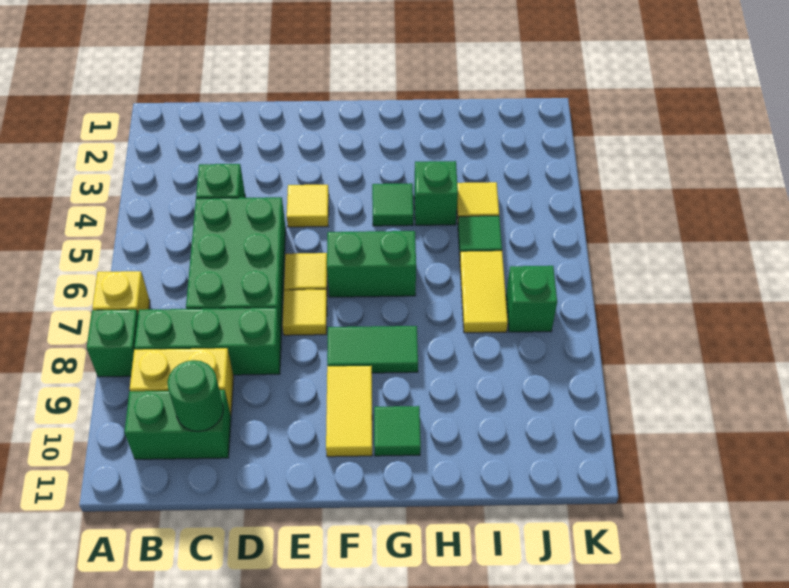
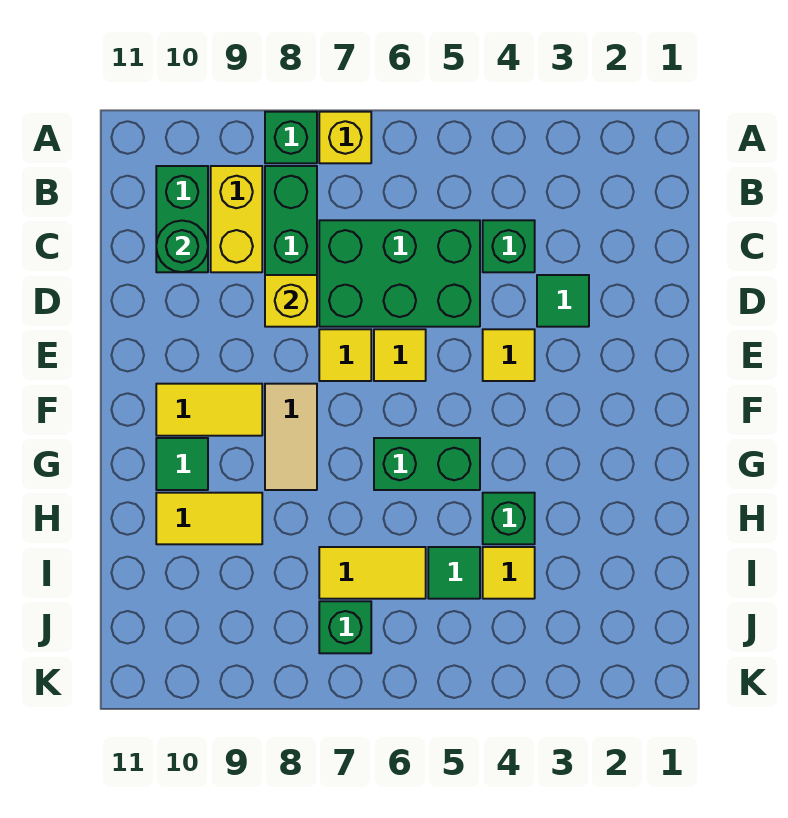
none -> yellow brick D8 level 2
green brick F6:G6 level 1 -> green brick G5:G6 level 1
green tile F8:G8 level 1 -> tan tile F8:G8 level 1
green tile G4 level 1 -> green tile D3 level 1
none -> yellow tile H9:H10 level 1

